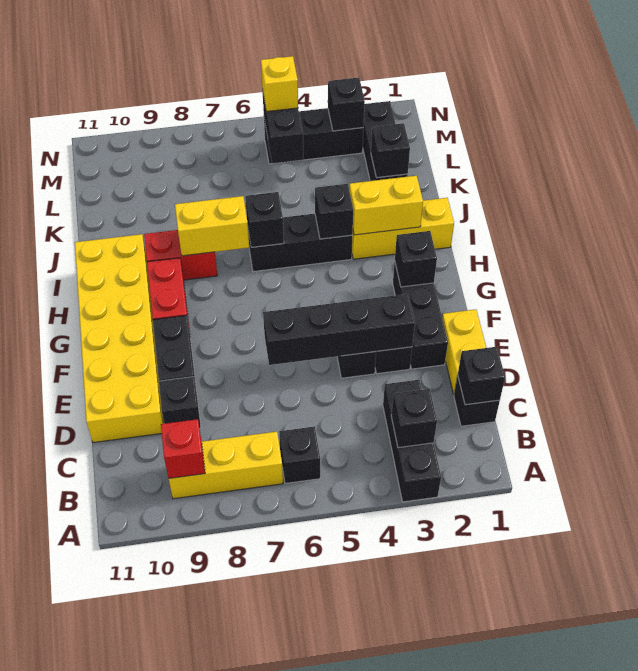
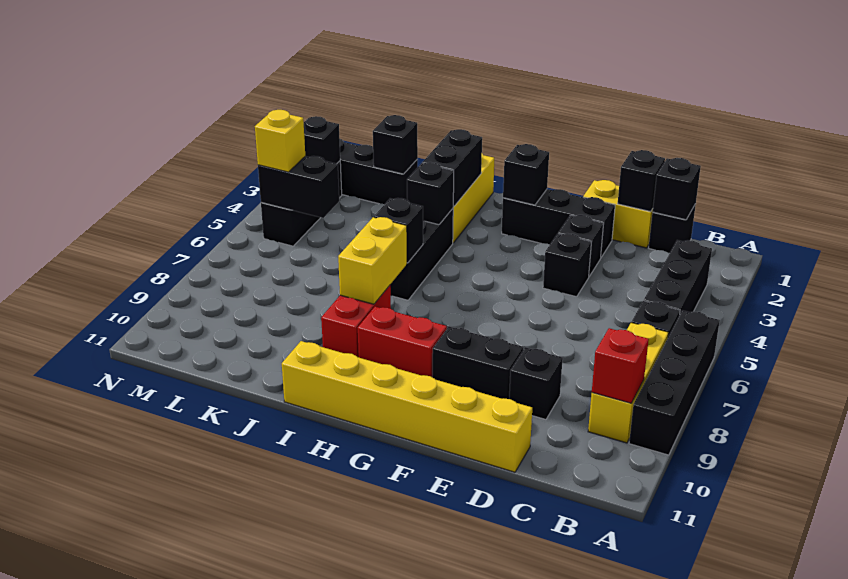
black brick A3:C3 level 1 -> black brick B3:B5 level 1
black brick B3 level 2 -> black brick D1 level 2
yellow brick D10:I11 level 1 -> yellow brick D11:I11 level 1
black brick E3:E6 level 2 -> black brick A6:A9 level 1
yellow brick I2:I3 level 2 -> black brick I2:I3 level 2

